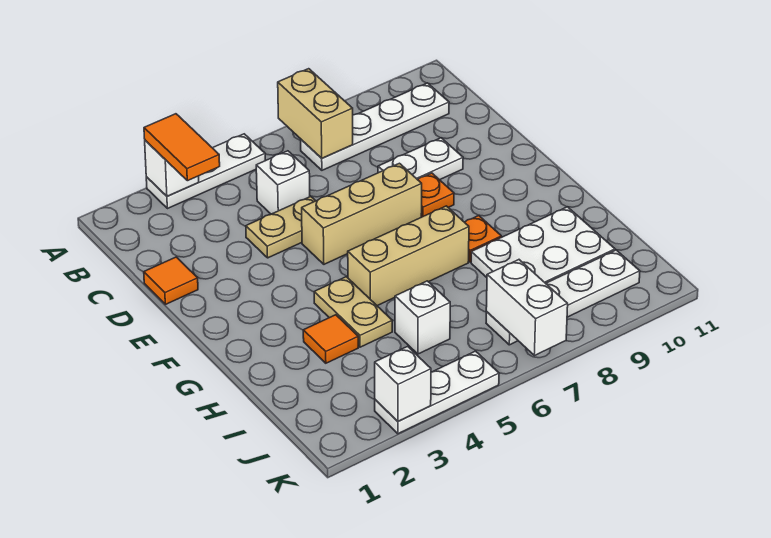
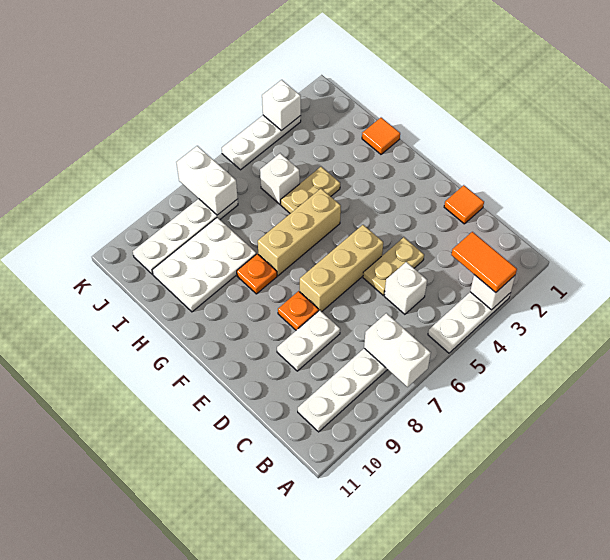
tan brick A7:B7 level 2 -> white brick A7:B7 level 2
tan plate G4:H4 level 1 -> tan plate H4:H5 level 1
orange tile H3 level 1 -> orange tile H1 level 1

